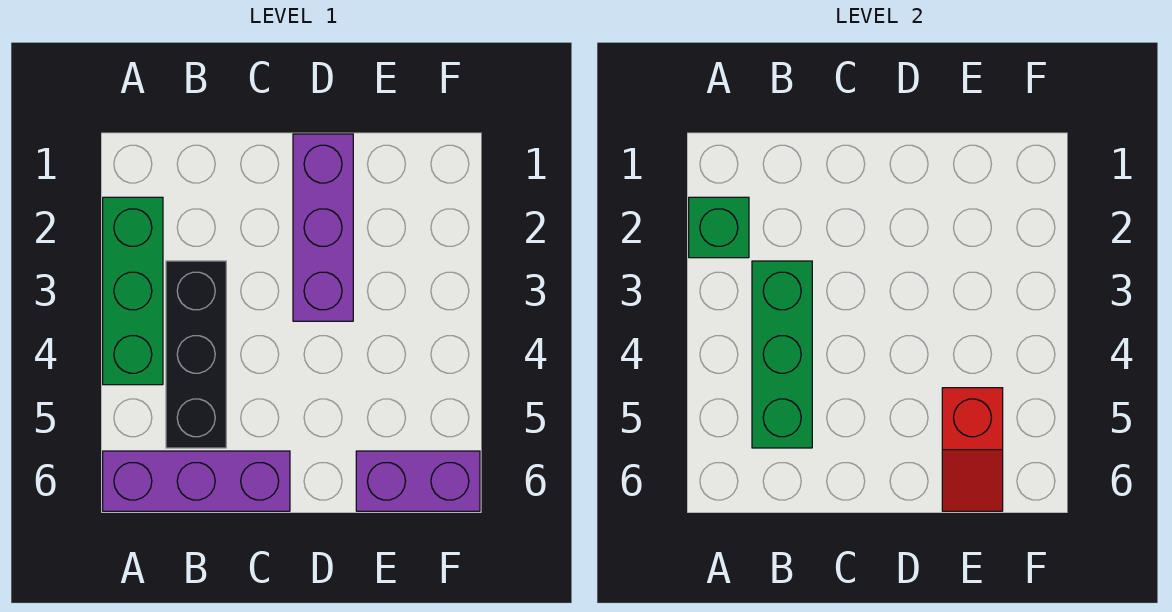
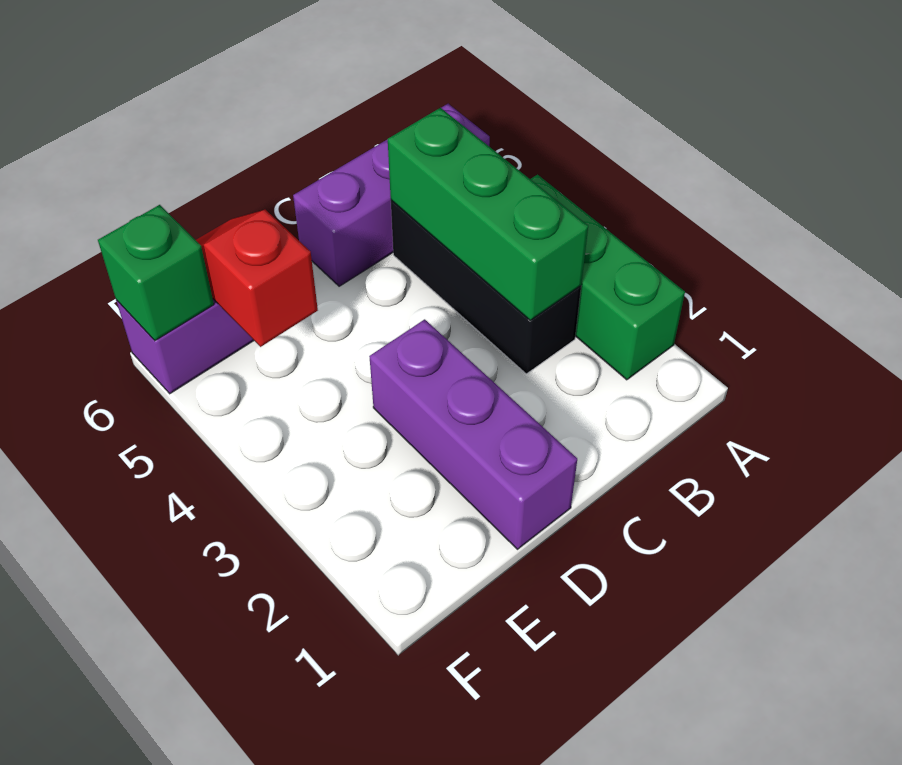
green brick A2 level 2 -> green brick F6 level 2

